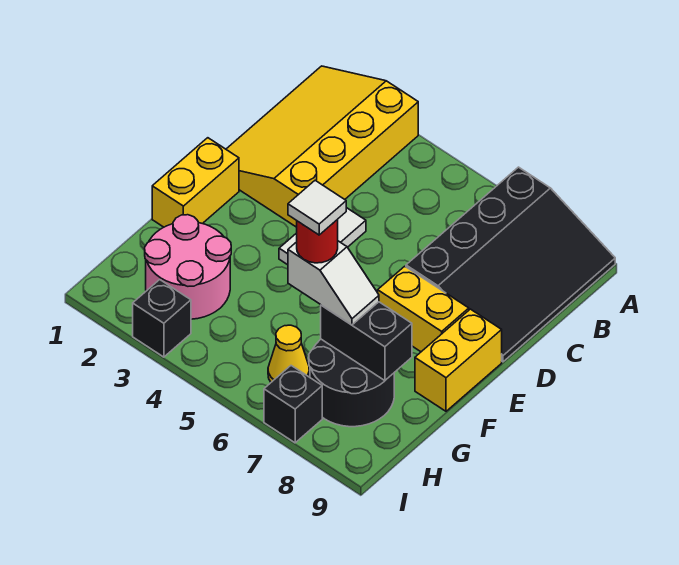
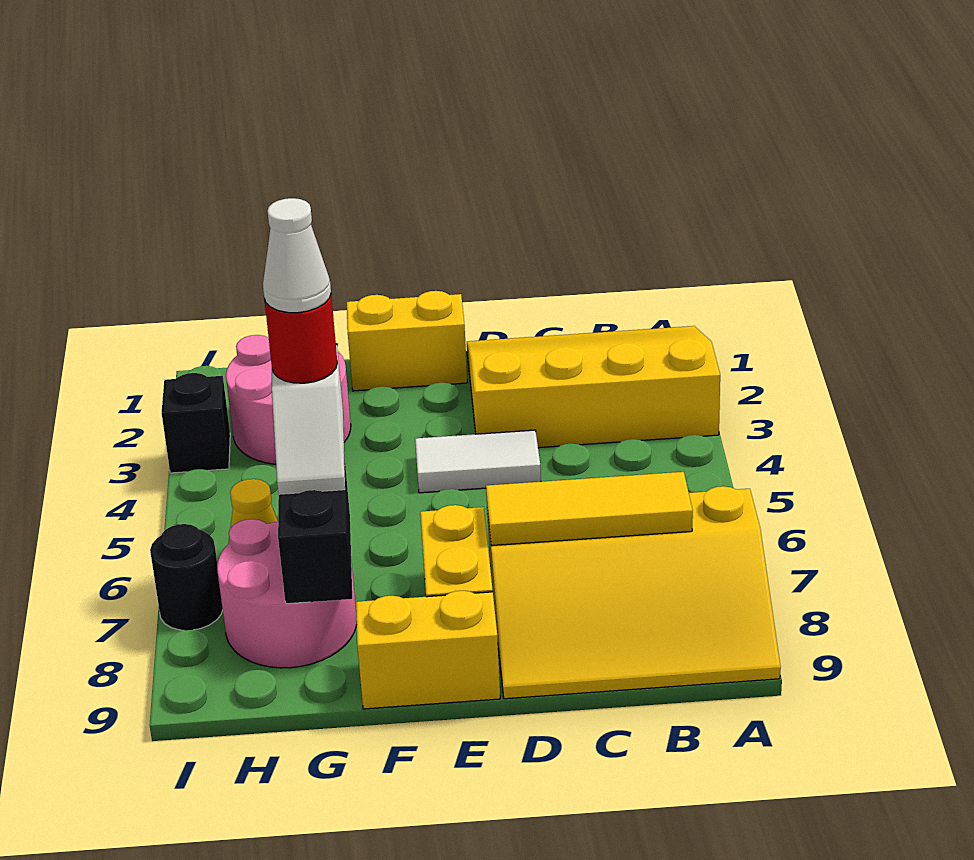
black slope A7:D9 level 1 top 7 -> yellow slope A7:D9 level 1 top 7
none -> yellow tile B7:D7 level 2
white tile G6 level 5 -> white cone G6 level 5
black round brick G7:H8 level 1 -> pink round brick G7:H8 level 1
black brick I7 level 1 -> black round brick I7 level 1

